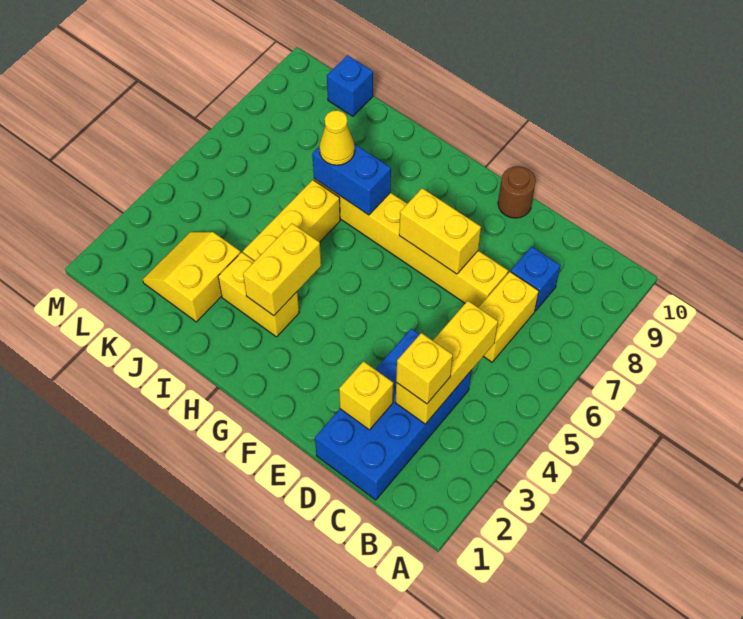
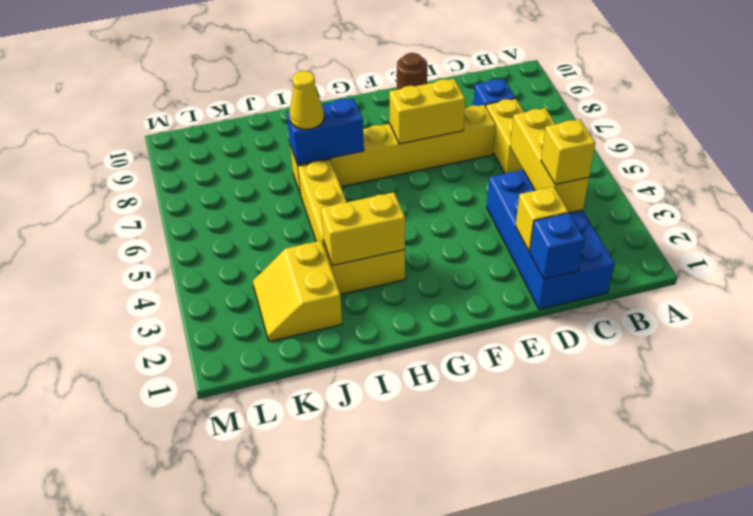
yellow brick H3:H4 level 2 -> yellow brick H3:I3 level 2
blue brick K10 level 1 -> blue brick D1 level 2

